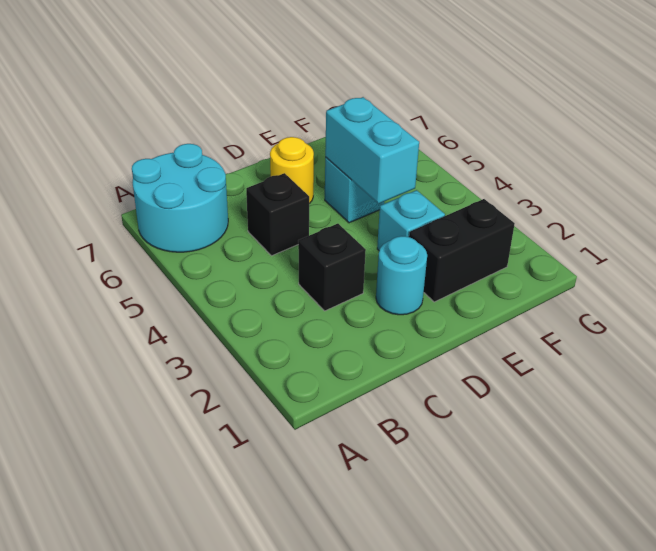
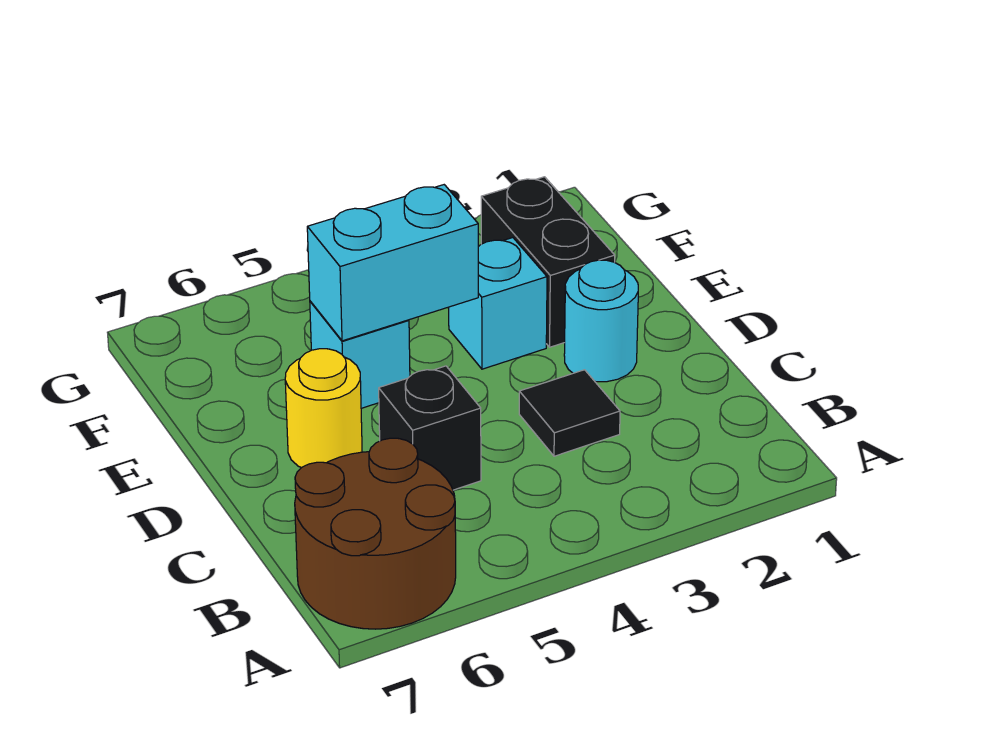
cyan round brick A6:B7 level 1 -> brown round brick A6:B7 level 1
black brick C3 level 1 -> black tile C3 level 1

